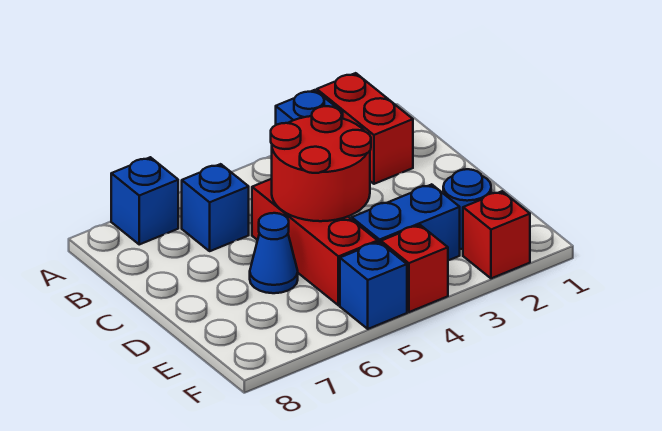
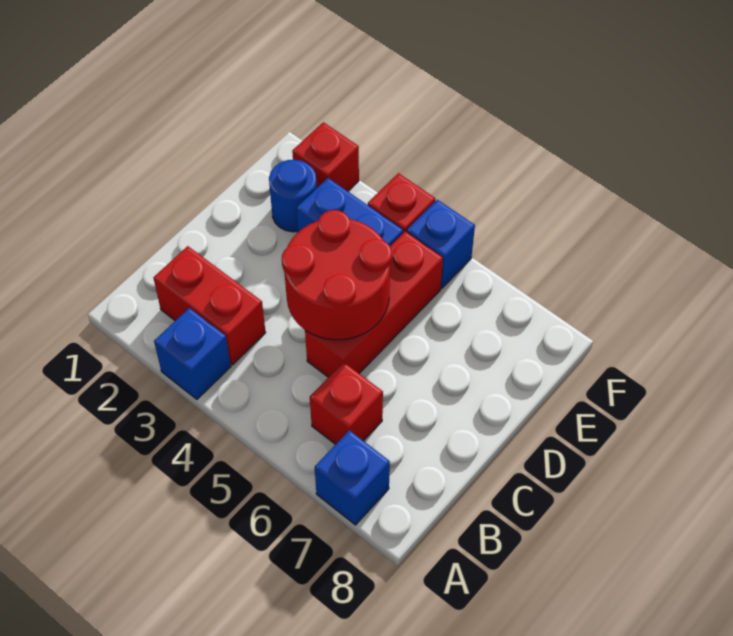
red brick A2:B2 level 1 -> red brick B2:B3 level 1
blue brick B6 level 1 -> red brick B6 level 1
blue cone D6 level 1 -> none

